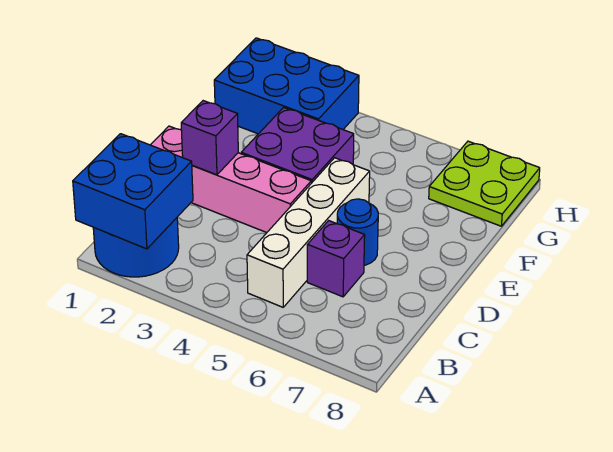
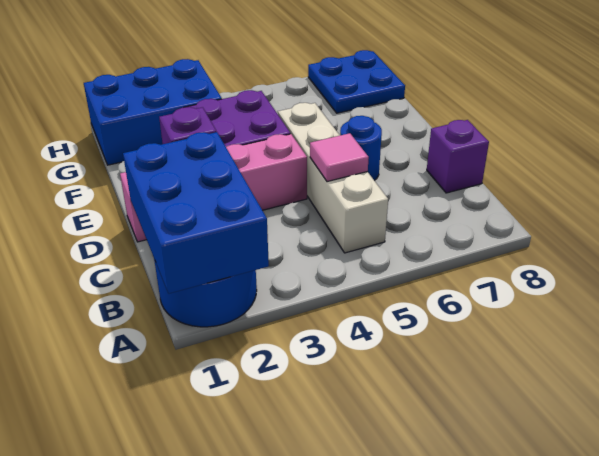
blue brick A1:B2 level 2 -> blue brick A1:C2 level 2
none -> pink tile C5 level 2
purple brick C6 level 1 -> purple brick C8 level 1
lime plate G7:H8 level 1 -> blue plate G7:H8 level 1

